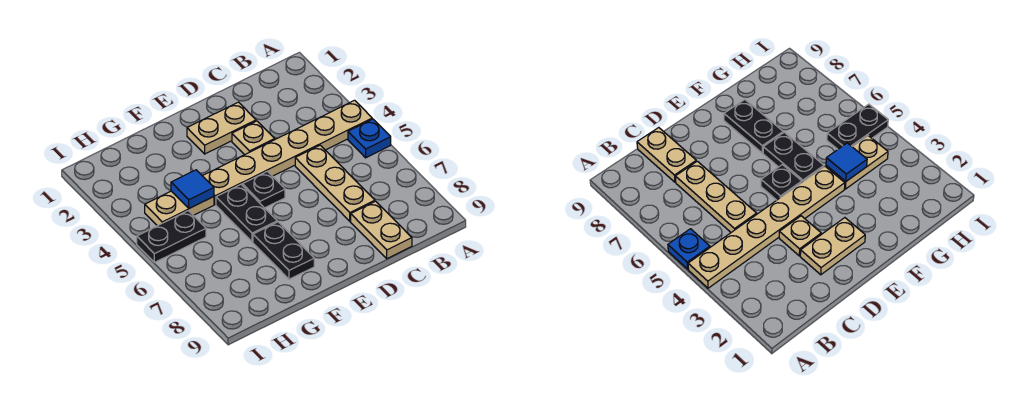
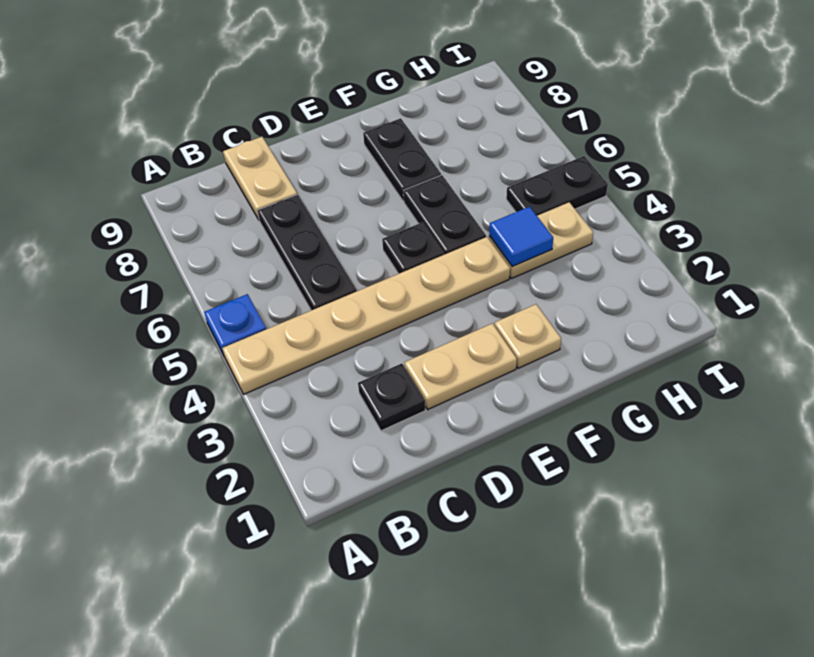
none -> black plate C2 level 1
tan plate C5:C7 level 1 -> black plate C5:C7 level 1
tan plate D3 level 1 -> tan plate F2 level 1

